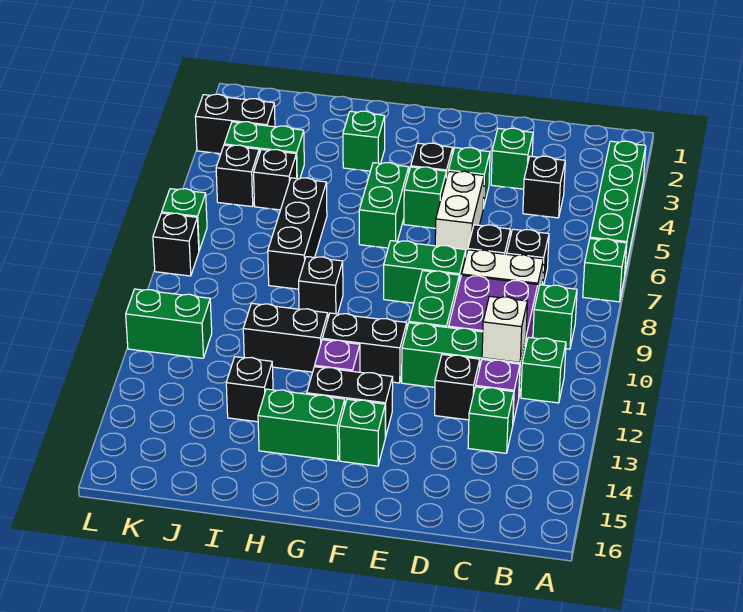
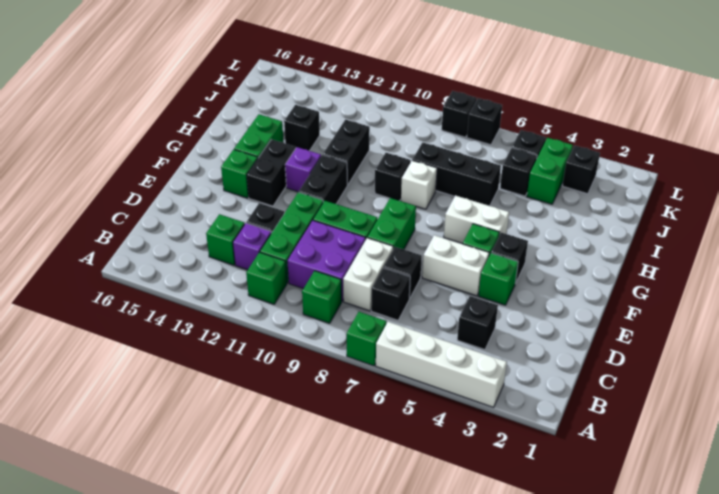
green brick A3:A6 level 1 -> white brick A3:A6 level 1
white brick C11 level 2 -> white brick H8 level 1
green brick D3 level 1 -> none
green brick G5:G6 level 1 -> white brick G5:G6 level 1
green brick H3 level 1 -> none
black brick K3:L3 level 1 -> black brick K3 level 1
green brick K11:L11 level 1 -> none
green brick L7 level 1 -> black brick L7 level 1

